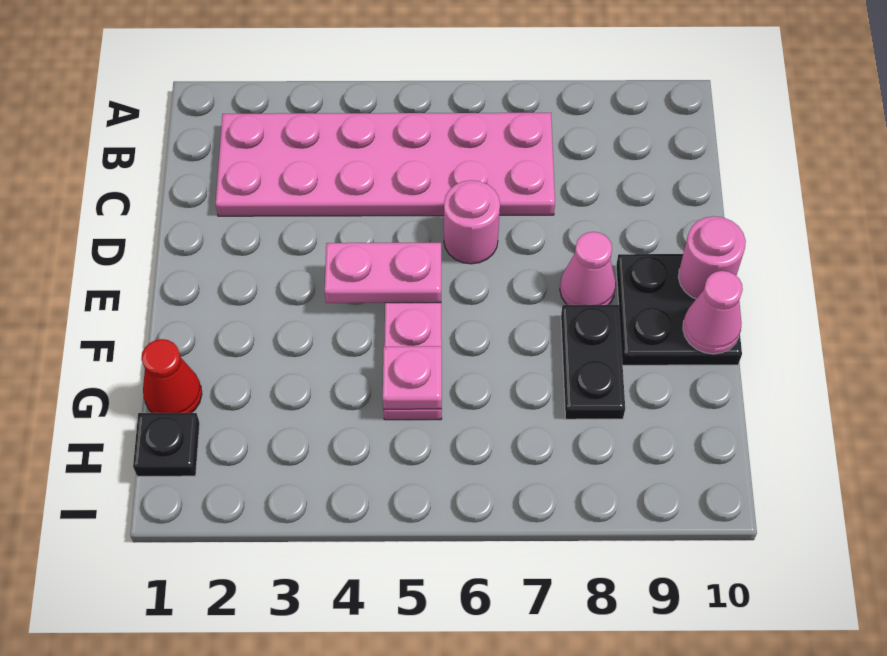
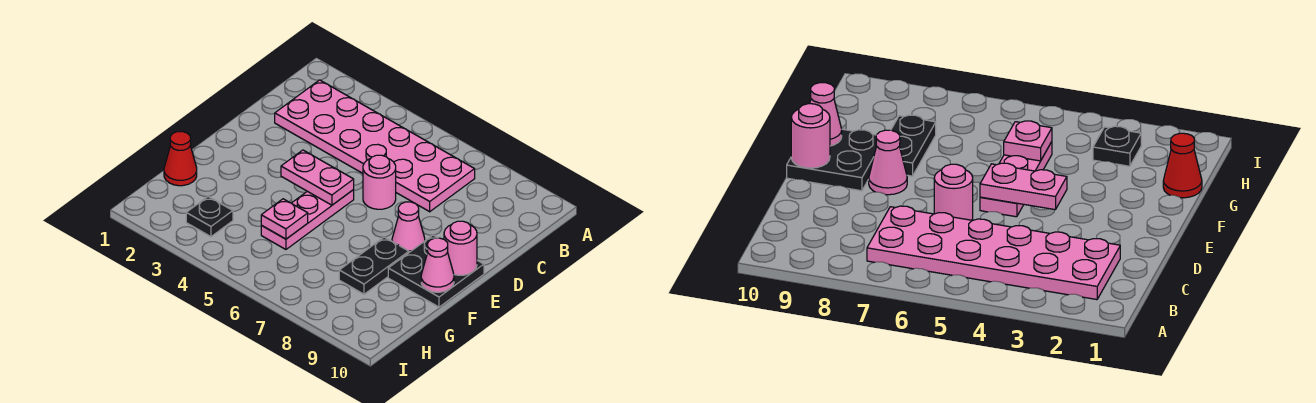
black plate H1 level 1 -> black plate H3 level 1

